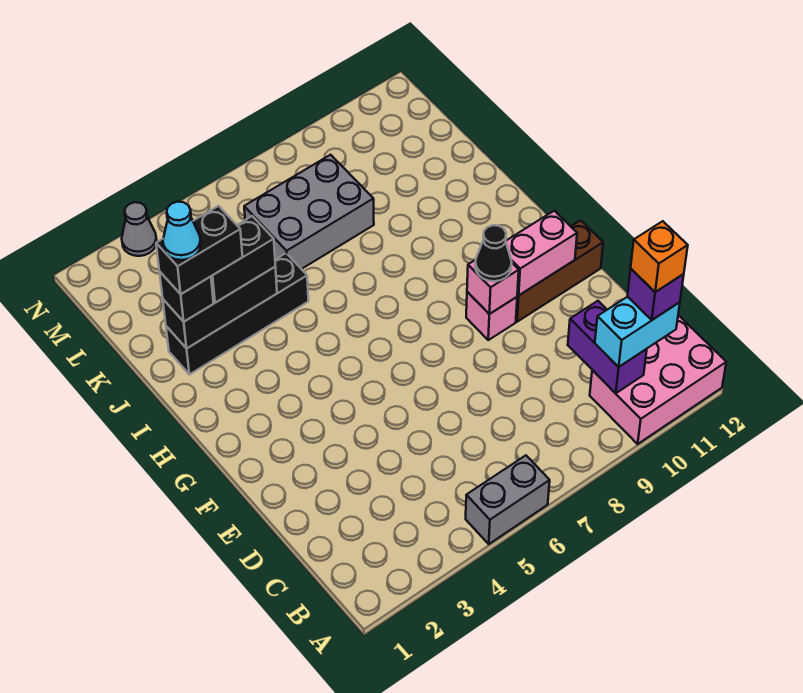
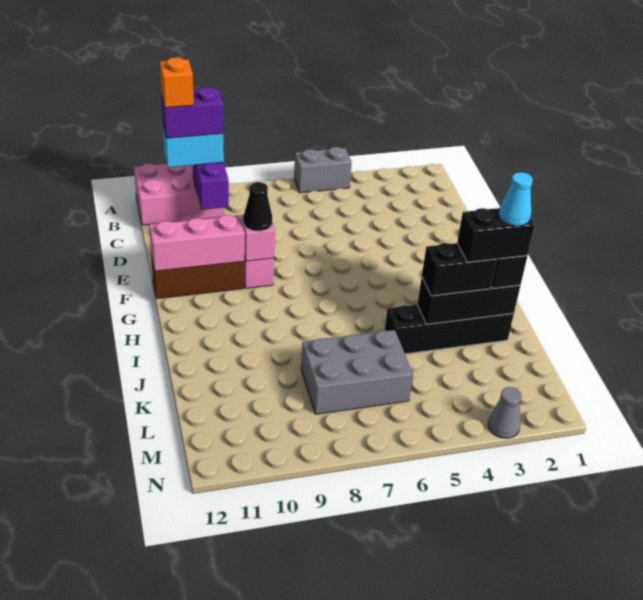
purple brick B11 level 4 -> purple brick B10:B11 level 4
pink brick F10:F11 level 2 -> pink brick F10:F12 level 2

